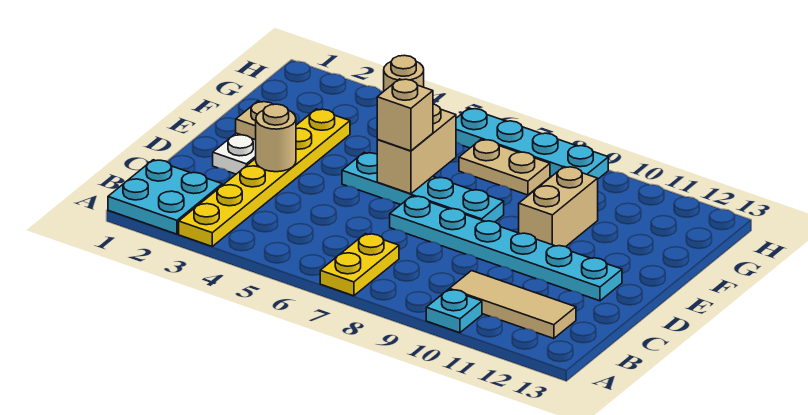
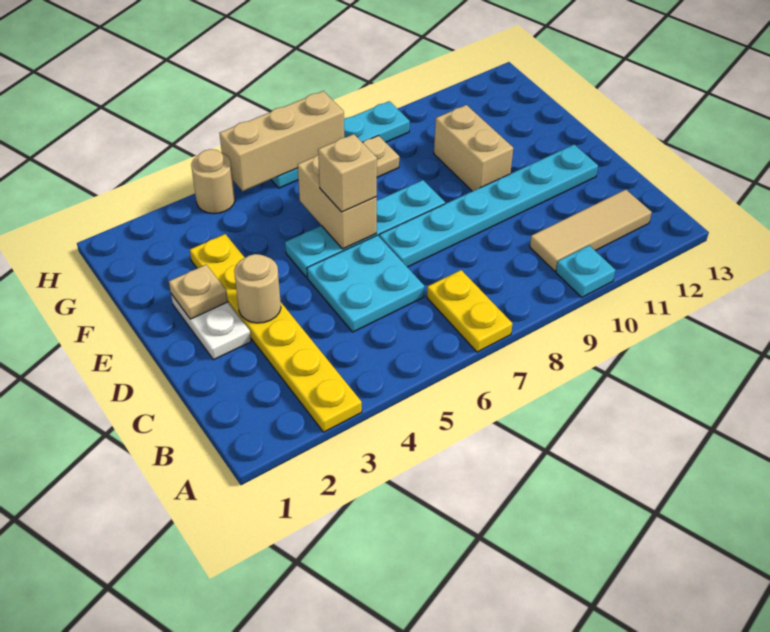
cyan plate A1:B2 level 1 -> cyan plate C5:D6 level 1
none -> tan brick H5:H7 level 2

